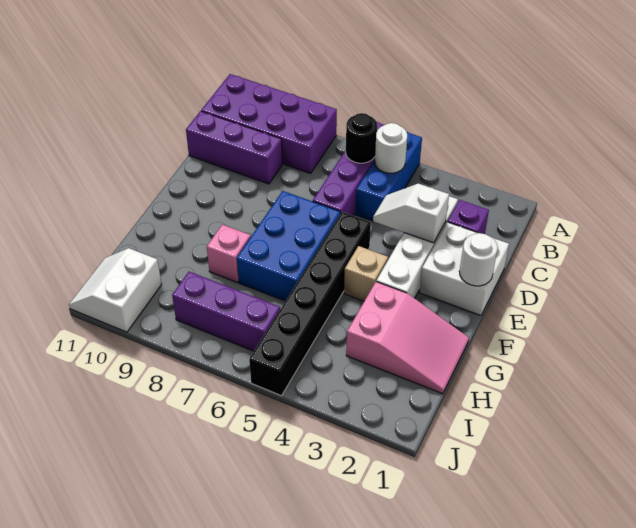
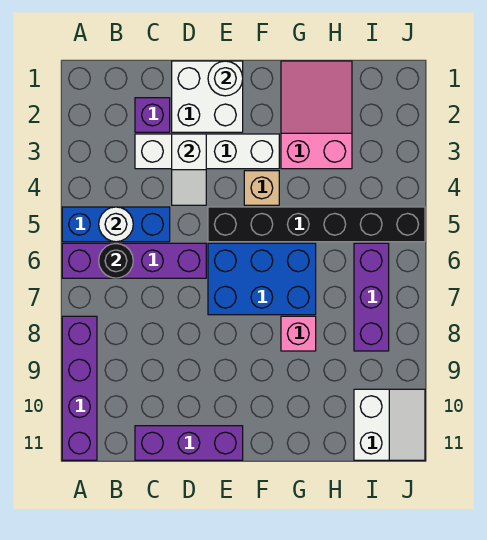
purple brick A8:B11 level 1 -> purple brick A8:A11 level 1
purple brick C9:C11 level 1 -> purple brick C11:E11 level 1
white slope I10:J11 level 1 top 10 -> white slope I10:J11 level 1 top I

